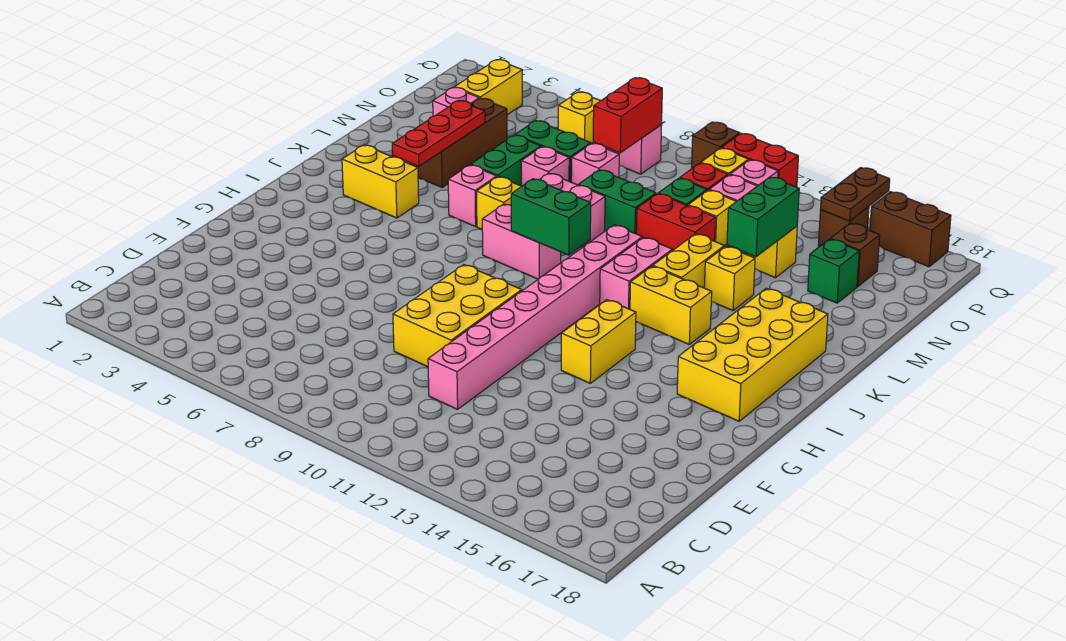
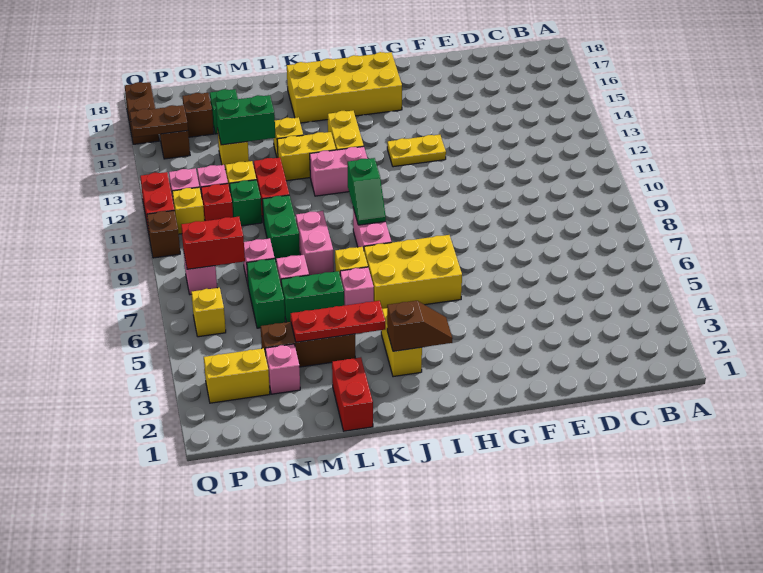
pink brick D11:K11 level 1 -> none
yellow brick E9:G10 level 1 -> yellow brick H6:J7 level 1
yellow brick G13:H13 level 1 -> yellow plate G13:H13 level 1
none -> brown slope I3:J3 level 2 top J
green brick J9:J10 level 2 -> green slope J9:J10 level 2 top 10
none -> red brick L1:L2 level 1

